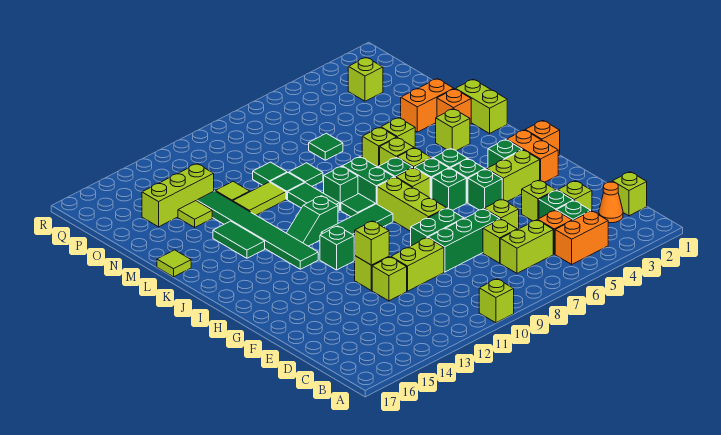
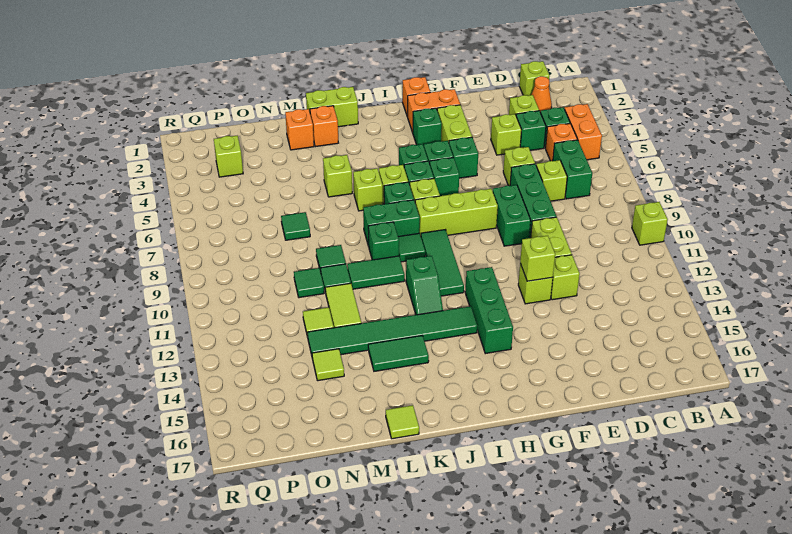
lime brick C6:C7 level 1 -> green brick C6:C7 level 1
green brick H12 level 1 -> green brick H12:H14 level 1
lime brick K3 level 1 -> none
lime brick L6 level 1 -> none
orange brick M2:M3 level 1 -> orange brick M2 level 1
lime brick O13:O15 level 1 -> none

